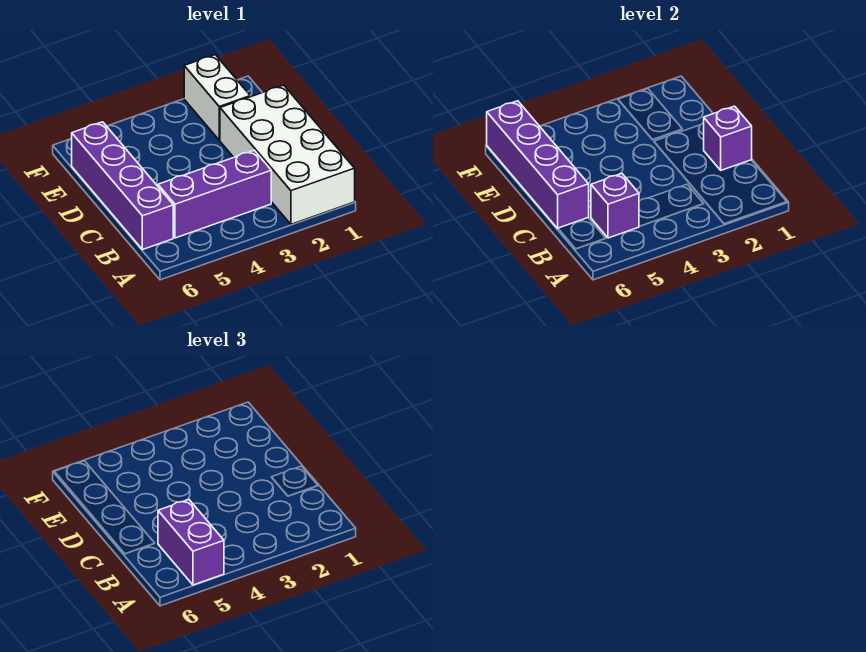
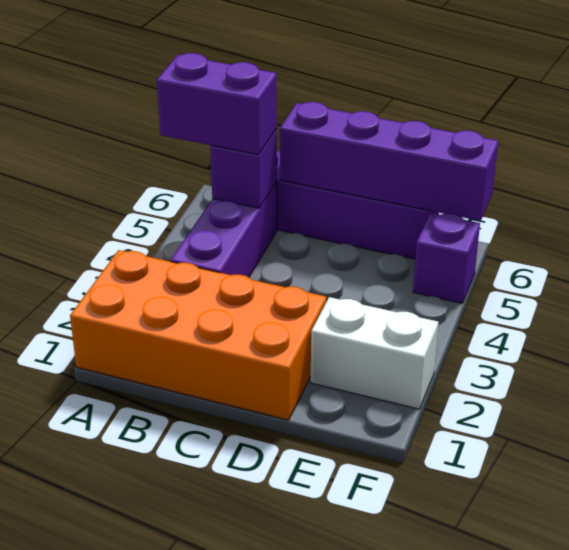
white brick A1:D2 level 1 -> orange brick A1:D2 level 1
purple brick C1 level 2 -> purple brick F5 level 1

